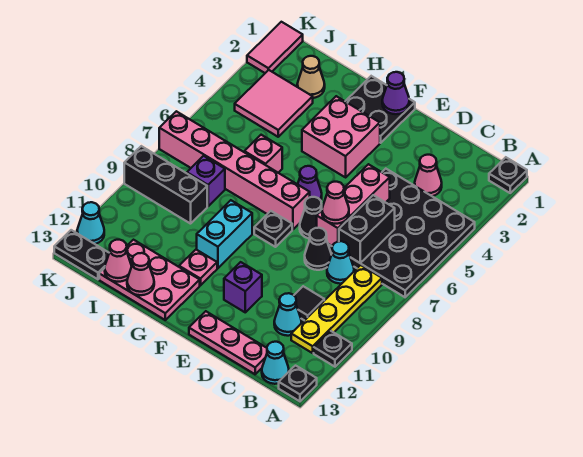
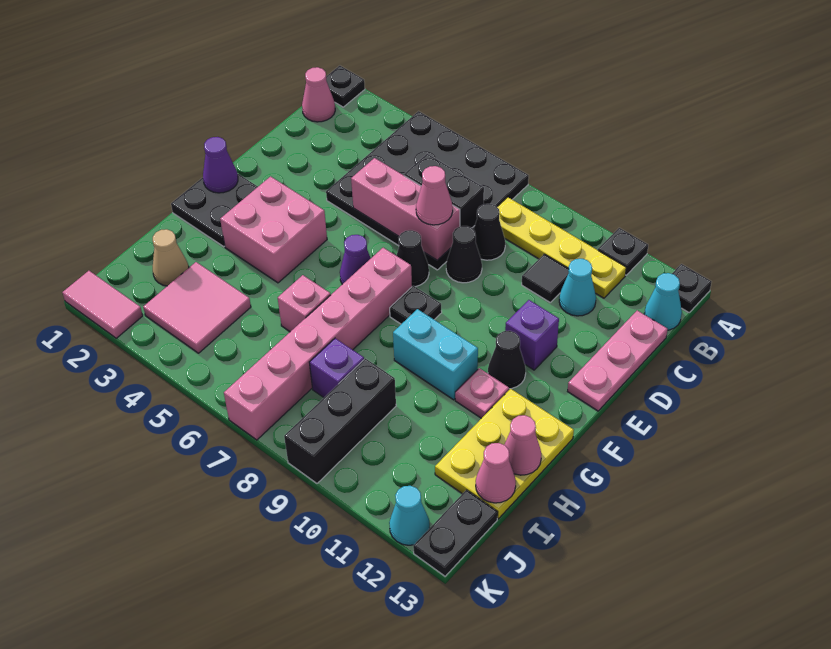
pink cone C3 level 1 -> pink cone B1 level 1
cyan cone C8 level 1 -> black cone C8 level 1
none -> black cone F11 level 1
pink plate G12:I13 level 1 -> yellow plate G12:I13 level 1

